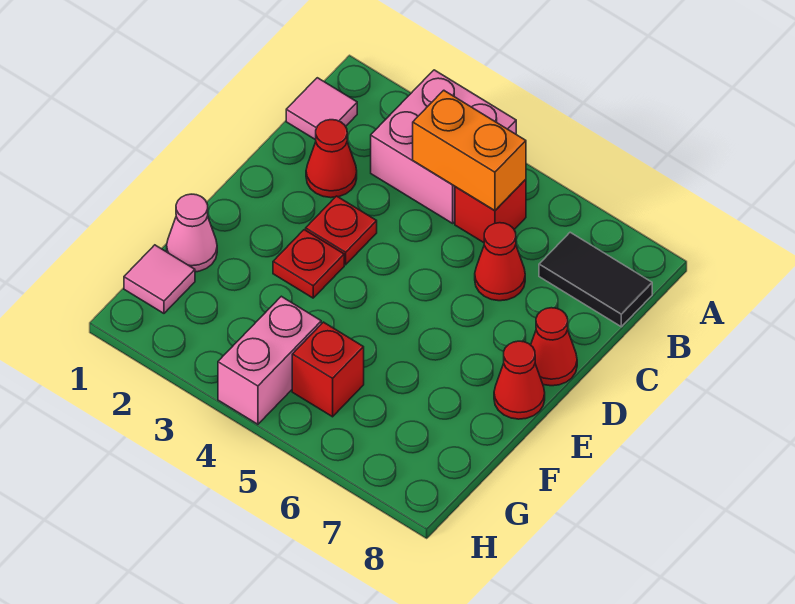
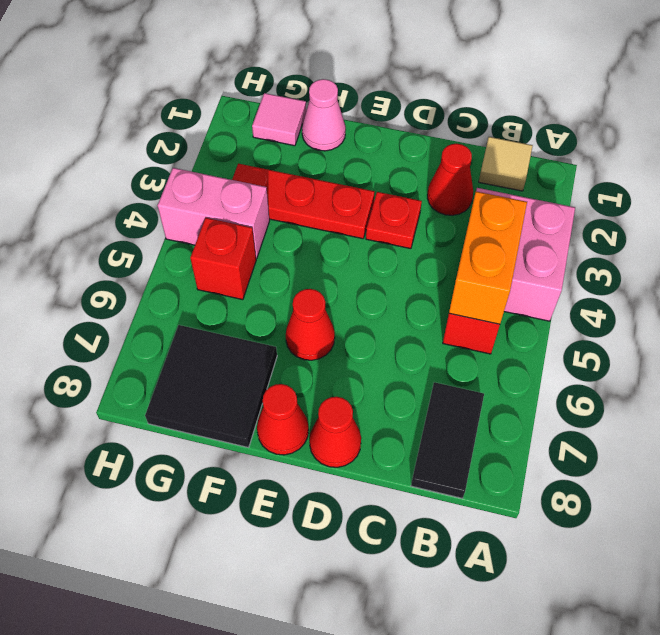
pink tile B1 level 1 -> tan tile B1 level 1
red cone C6 level 1 -> red cone E6 level 1
red plate E3 level 1 -> red plate E3:G3 level 1
none -> black tile F7:G8 level 1

